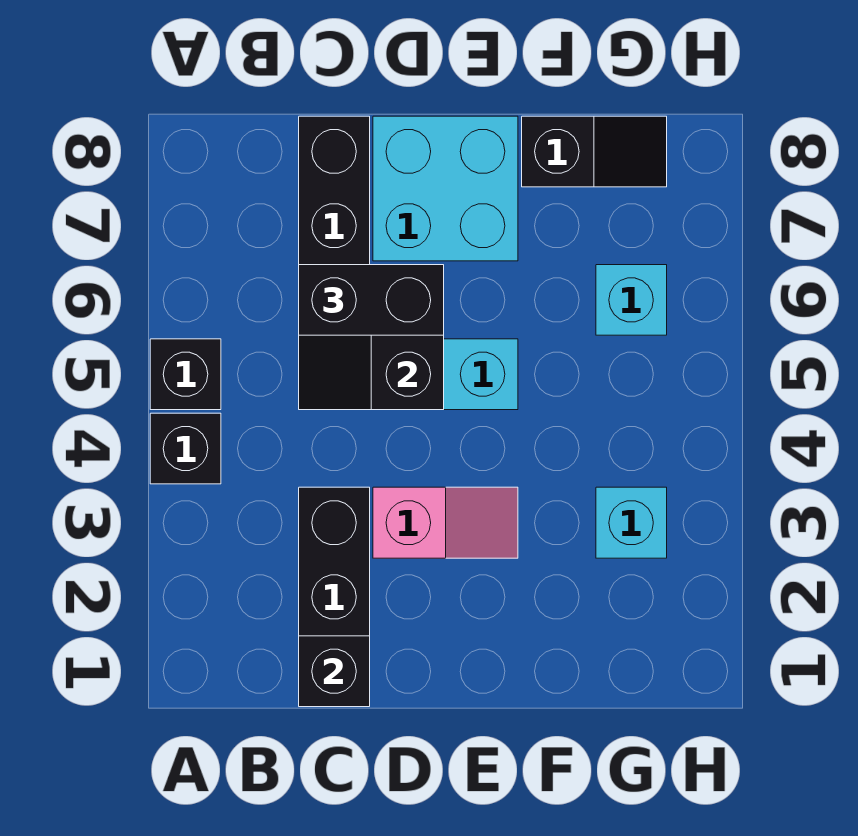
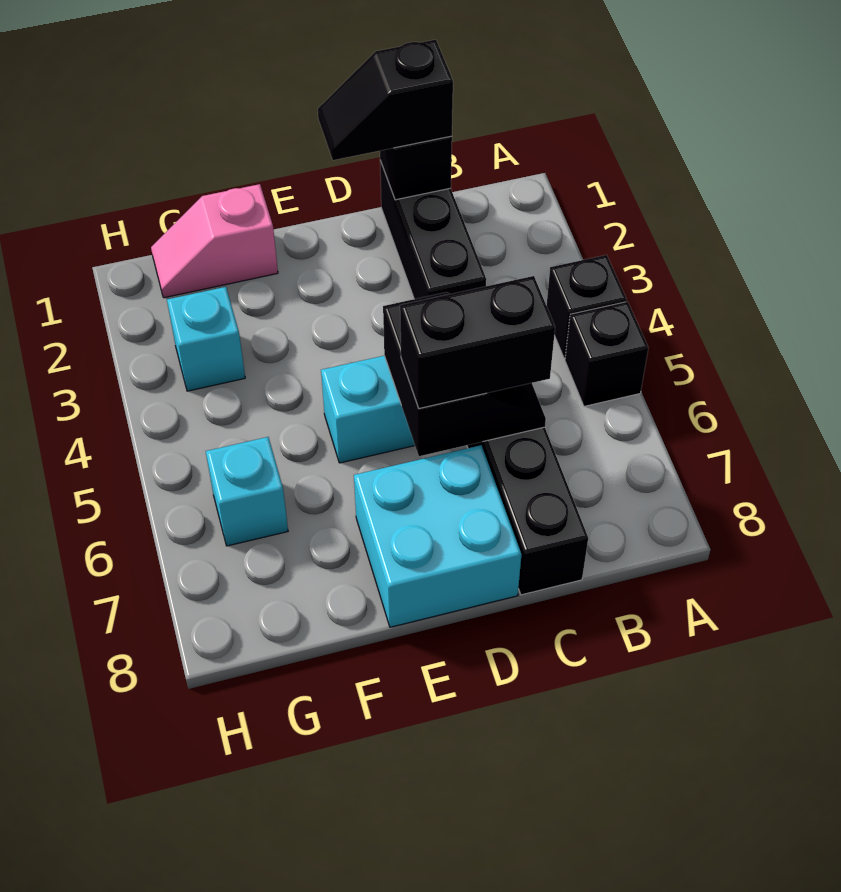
pink slope D3:E3 level 1 top D -> pink slope F1:G1 level 1 top F
black slope F8:G8 level 1 top F -> black slope C1:D1 level 3 top C

